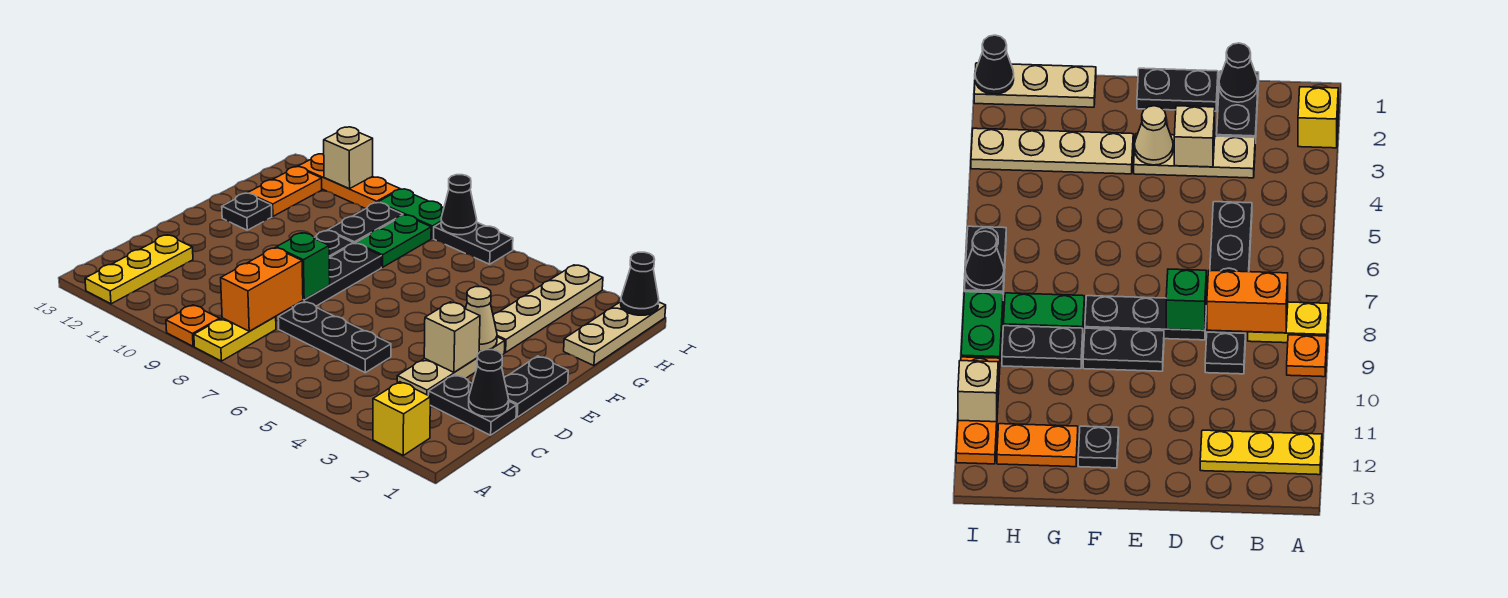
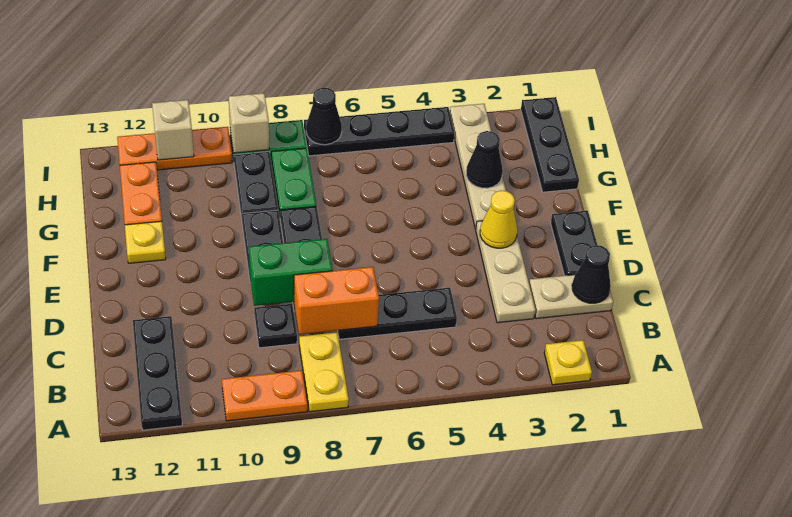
yellow brick A2 level 1 -> yellow plate A2 level 1
orange plate A9 level 1 -> orange plate A9:A10 level 1
yellow plate A12:C12 level 1 -> black plate A12:C12 level 1
orange brick B8:C8 level 2 -> orange brick C7:C8 level 2
black plate C1:C2 level 1 -> tan plate C1:C2 level 1
tan brick D3 level 2 -> tan brick I9 level 2
green brick D8 level 2 -> green brick D8:D9 level 2
tan cone E3 level 2 -> yellow cone E3 level 2
black plate F12 level 1 -> yellow plate F12 level 1
tan plate G1:I1 level 1 -> black plate G1:I1 level 1
black cone I1 level 2 -> black cone G3 level 2
black plate I6:I7 level 1 -> black plate I4:I7 level 1

